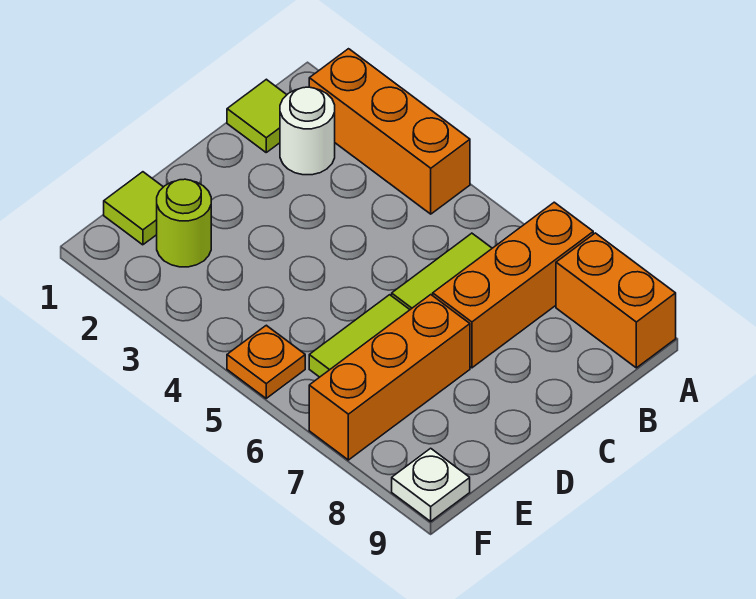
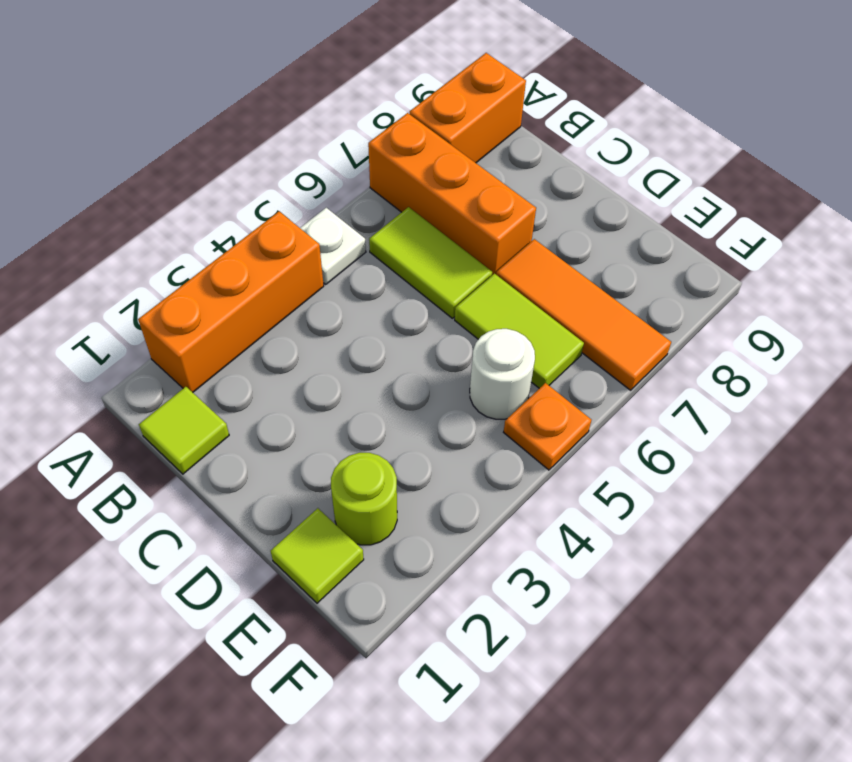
white round brick B2 level 1 -> white round brick E5 level 1
orange brick D7:F7 level 1 -> orange tile D7:F7 level 1
white plate F9 level 1 -> white plate A5 level 1

